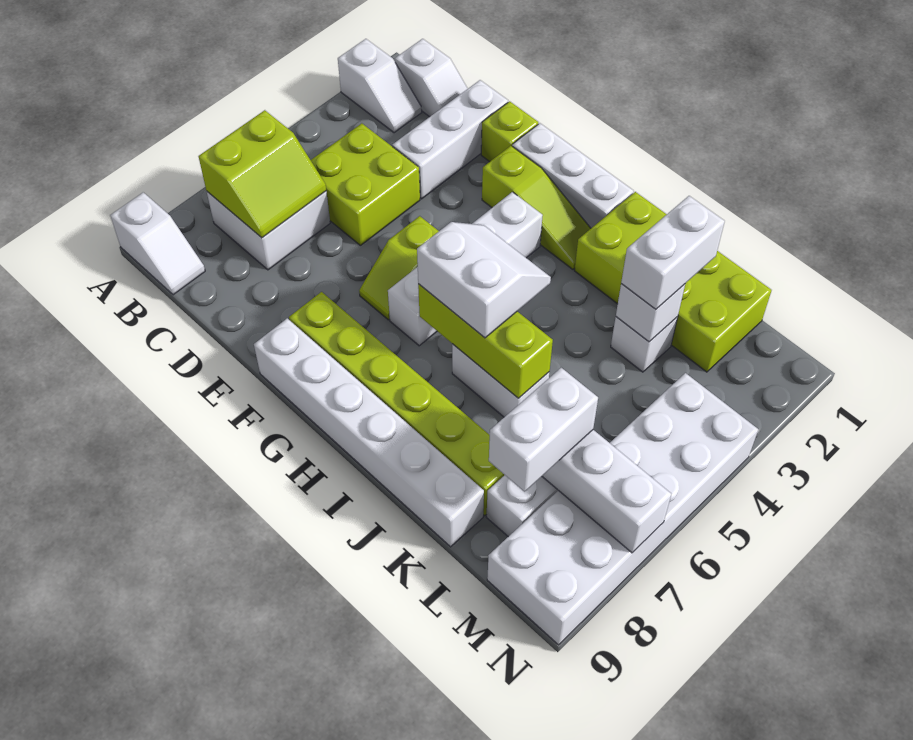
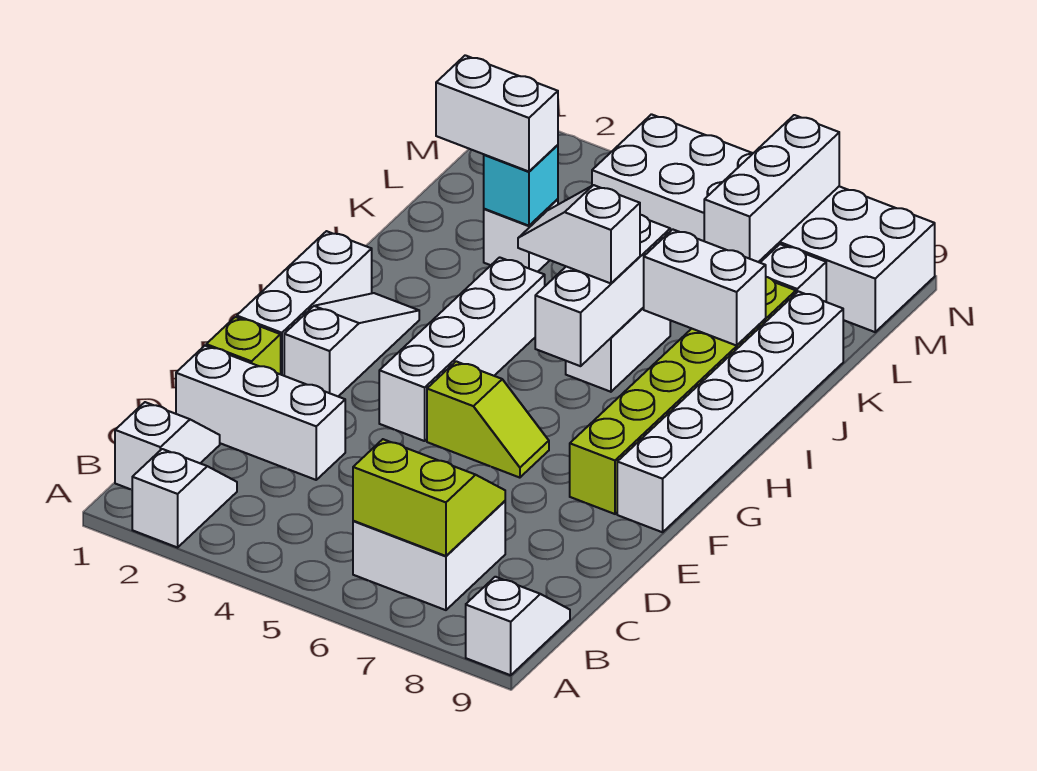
lime brick C4:D5 level 1 -> none
lime slope F2:H2 level 1 top F -> white slope F2:H2 level 1 top F
white brick G3:G6 level 1 -> white brick F4:I4 level 1
white slope H5:I6 level 3 top 6 -> white slope I5:I6 level 3 top 6
lime brick H6:J6 level 2 -> white brick H6:J6 level 2
lime brick I1:L2 level 1 -> none
white brick K3 level 2 -> cyan brick K3 level 2
white brick L7:L8 level 3 -> white brick J7:J8 level 2

